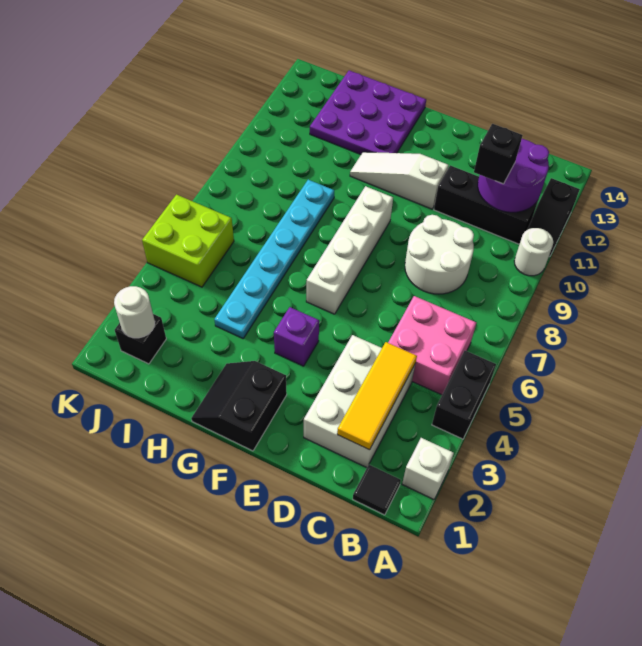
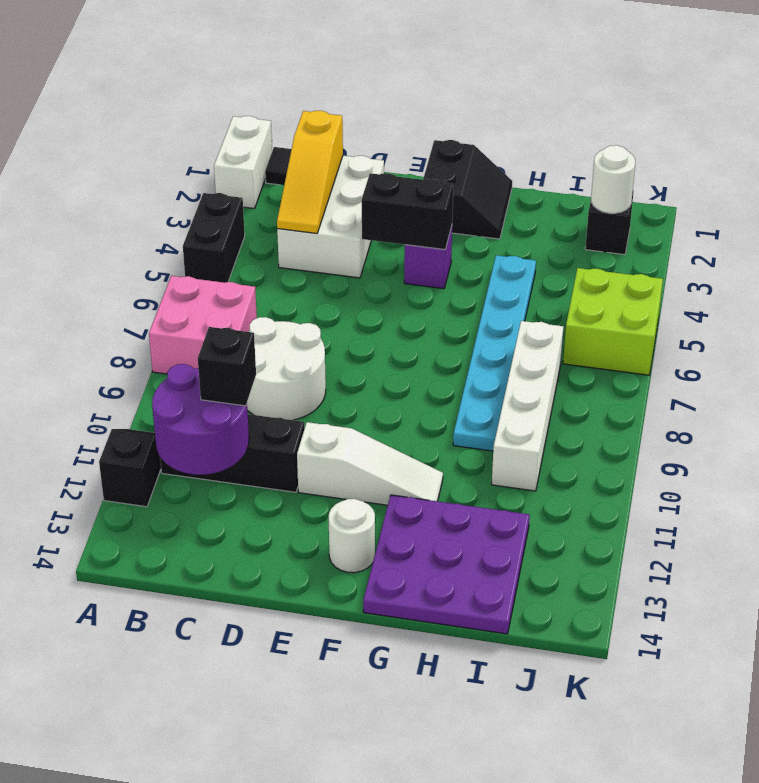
white brick A2 level 1 -> white brick A1:A2 level 1
white round brick A10 level 1 -> white round brick F13 level 1
pink brick B5:C6 level 1 -> pink brick A7:B8 level 1
yellow tile C2:C4 level 2 -> yellow slope C2:C4 level 2 top 2
none -> black brick E4:F4 level 2
white brick F6:F9 level 1 -> white brick I7:I10 level 1

